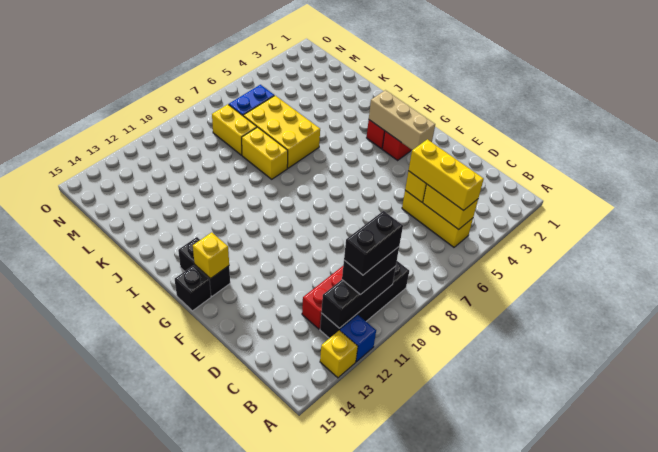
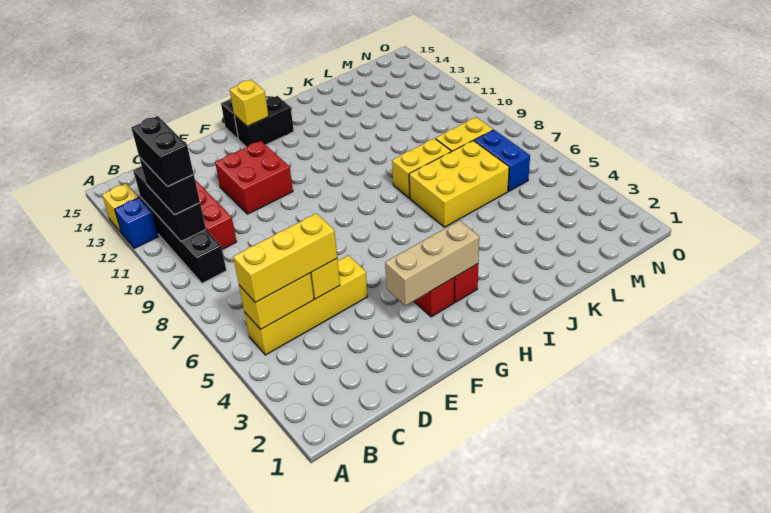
yellow brick B5:D5 level 1 -> yellow brick B5:E5 level 1
none -> red brick E11:F12 level 1

